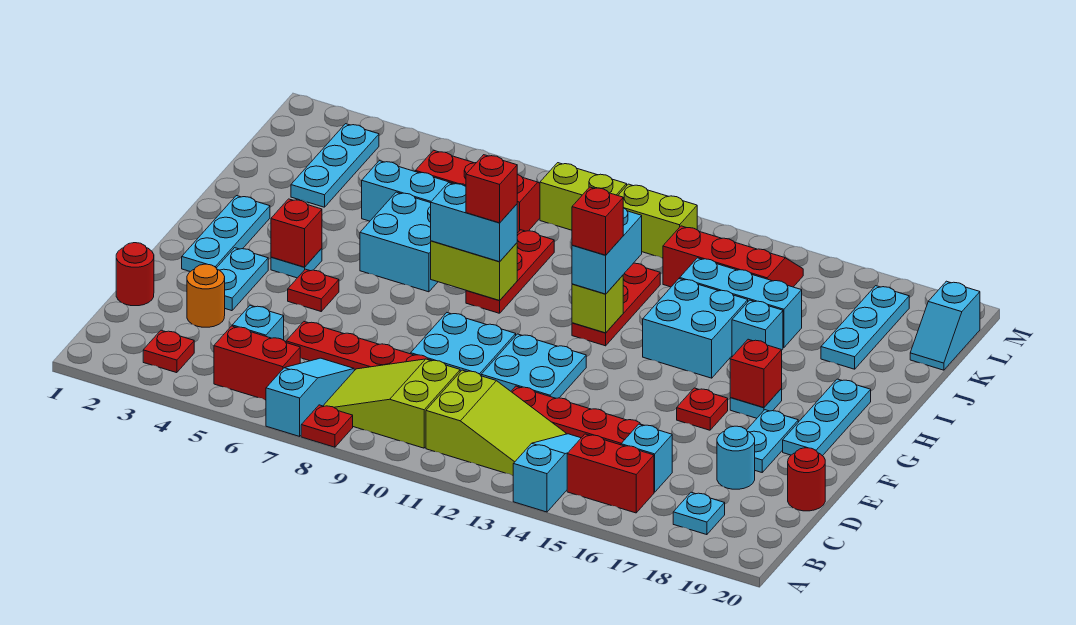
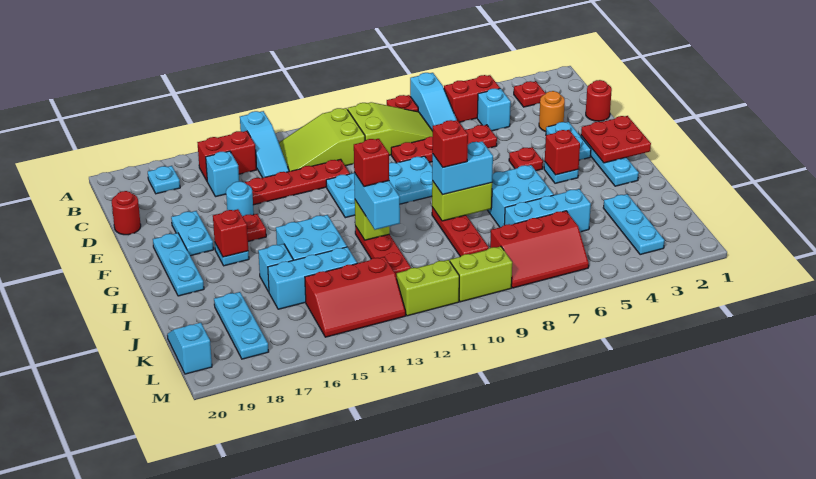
cyan round brick D18 level 1 -> cyan round brick E16 level 1
none -> red plate F1:G2 level 2

